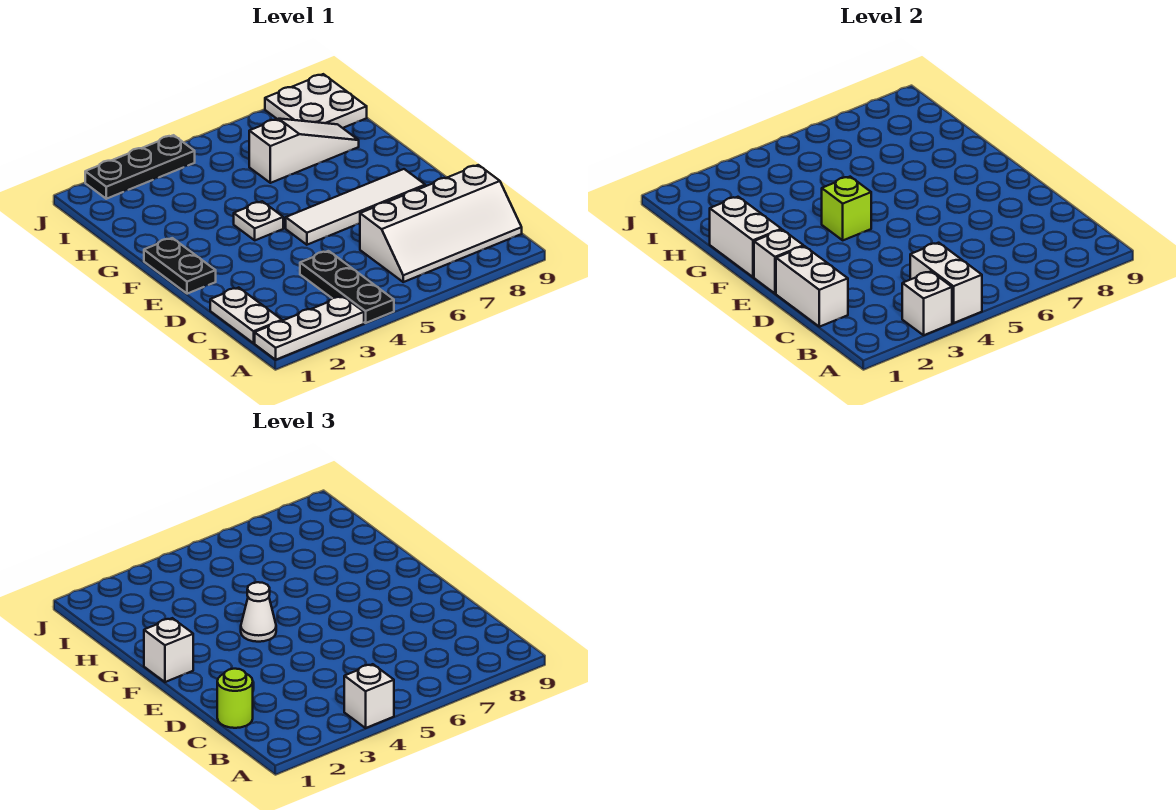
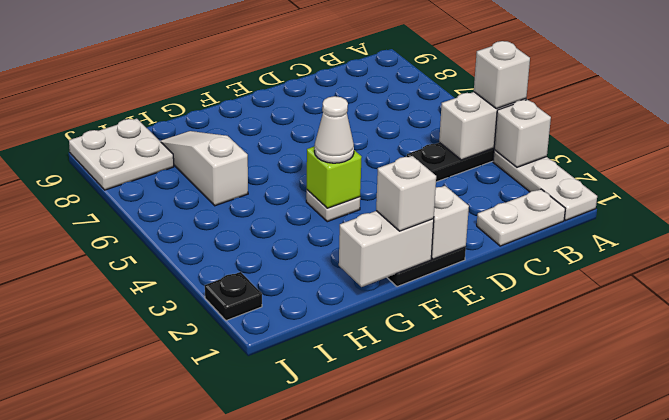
white slope B6:C9 level 1 top C -> none
white brick C1:D1 level 2 -> none
lime round brick C1 level 3 -> none
white tile E5:E8 level 1 -> none
black plate J2:J4 level 1 -> black plate J2 level 1

